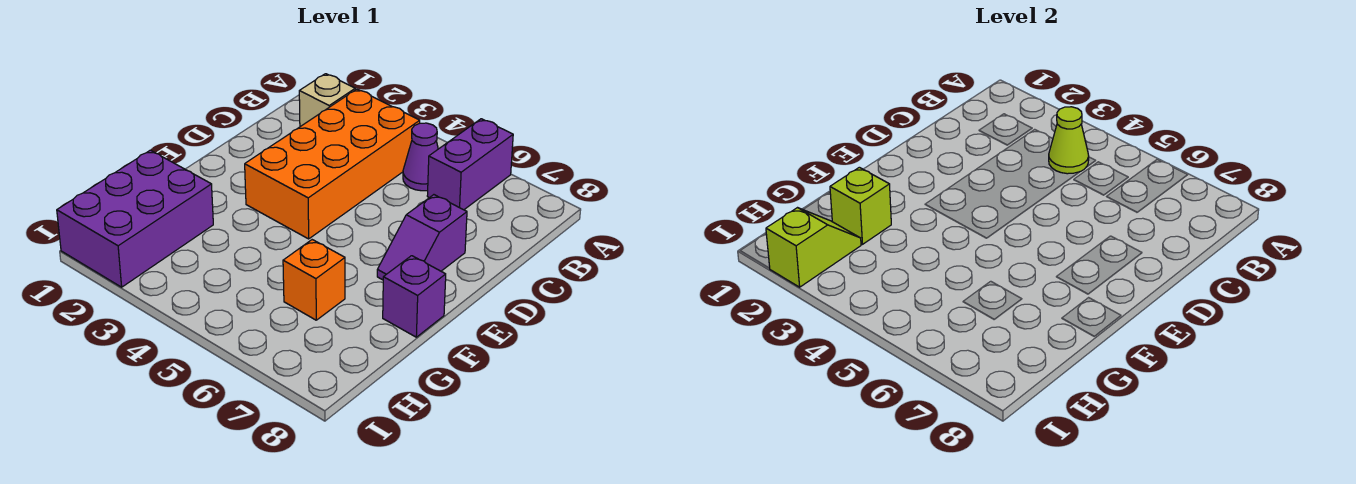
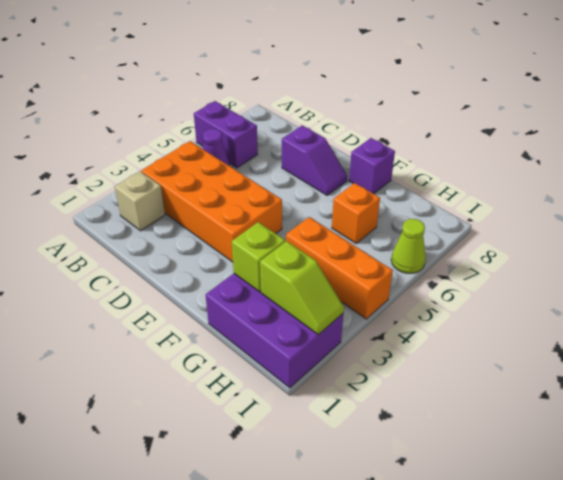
lime cone B4 level 2 -> lime cone I6 level 1
none -> orange brick G4:I4 level 1
lime slope H2:I2 level 2 top I -> lime slope H2:I2 level 2 top H

